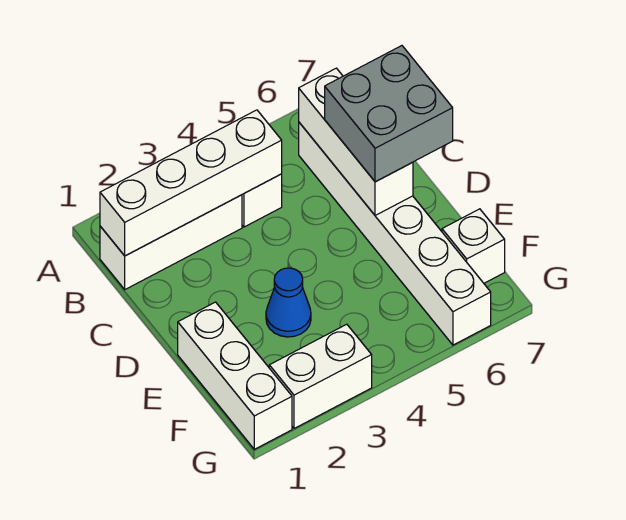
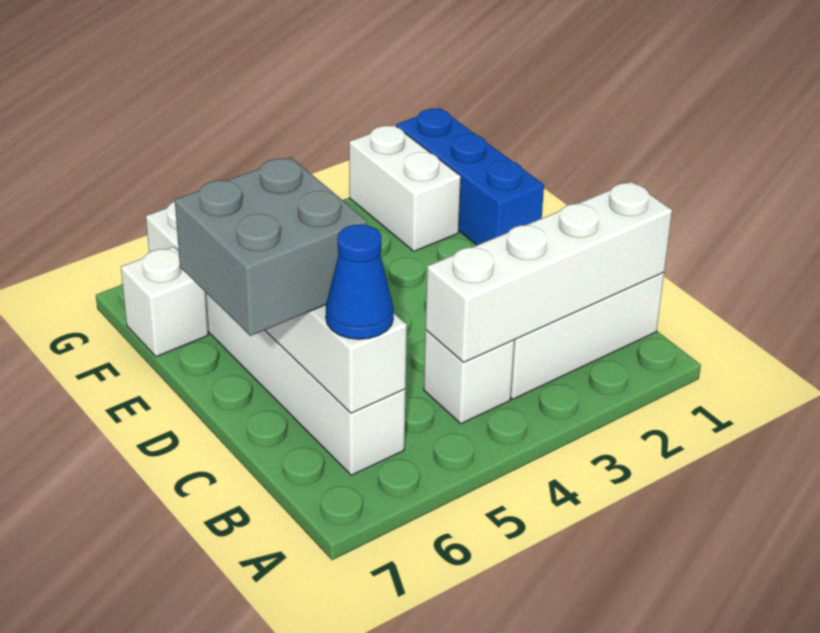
white brick E1:G1 level 1 -> blue brick E1:G1 level 1
blue cone E3 level 1 -> blue cone B6 level 3
white brick G2:G3 level 1 -> white brick F2:G2 level 1

